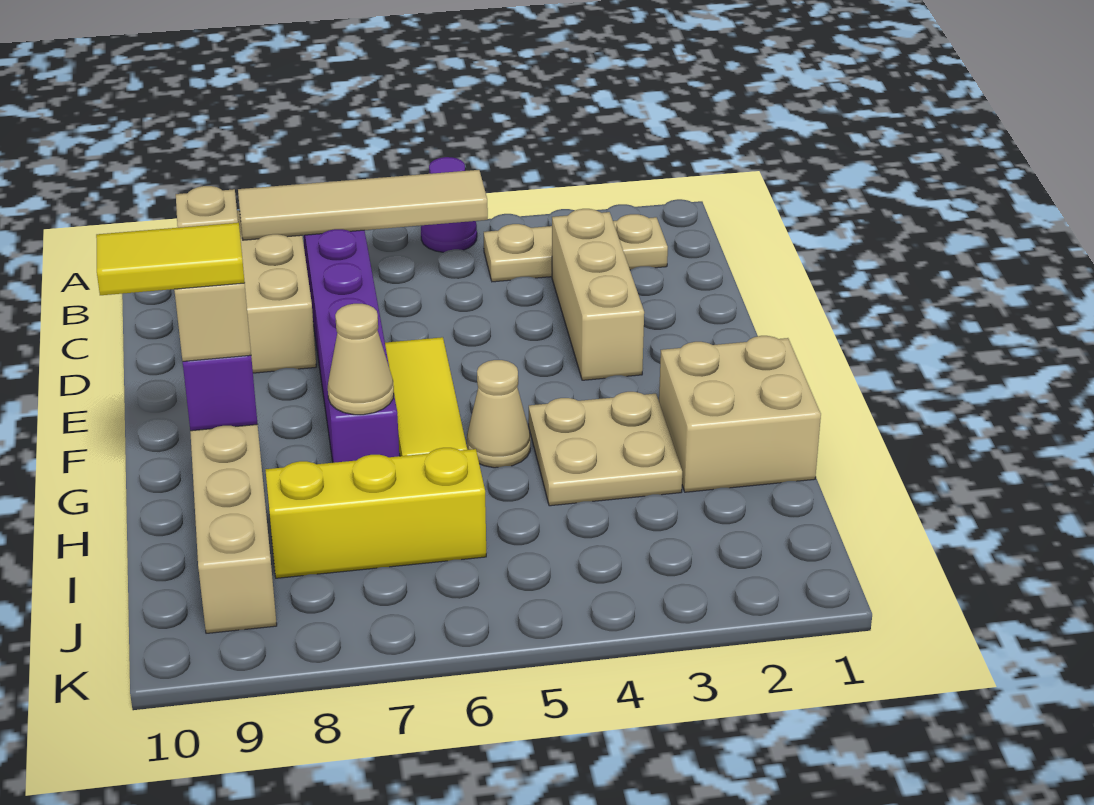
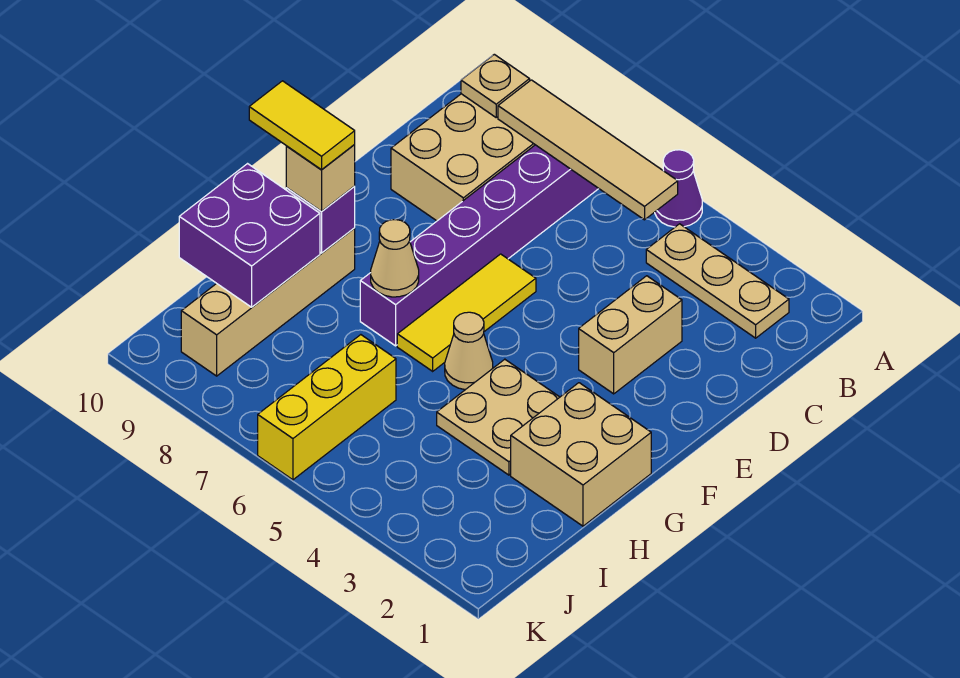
tan brick C3:E3 level 1 -> tan brick D3:E3 level 1
none -> purple brick H9:I10 level 2
yellow brick I6:I8 level 1 -> yellow brick I6:K6 level 1

